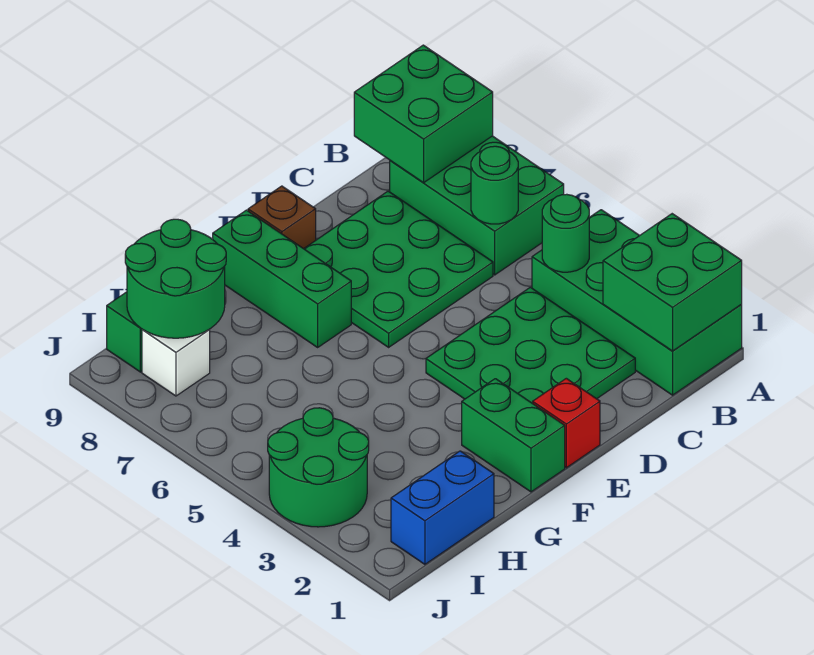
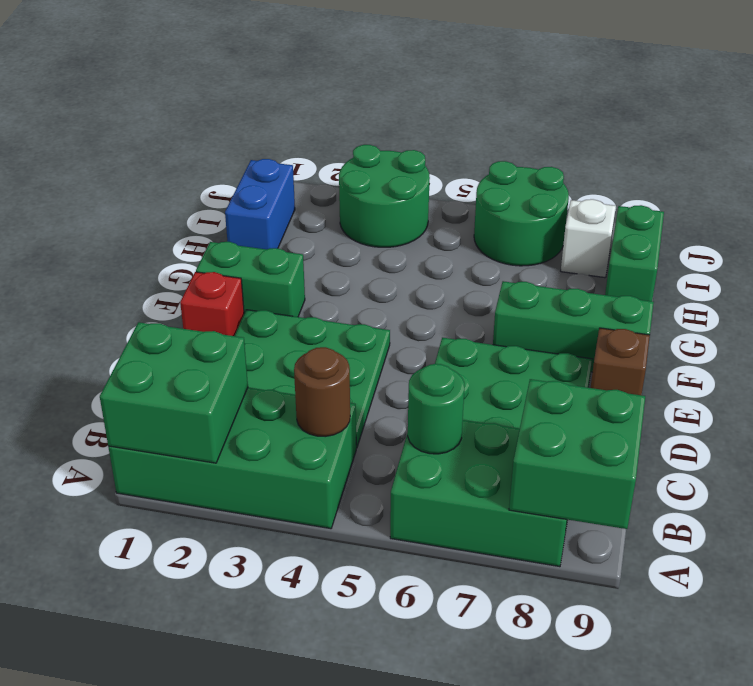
green round brick B4 level 2 -> brown round brick B4 level 2
green round brick H8:I9 level 2 -> green round brick I6:J7 level 1

